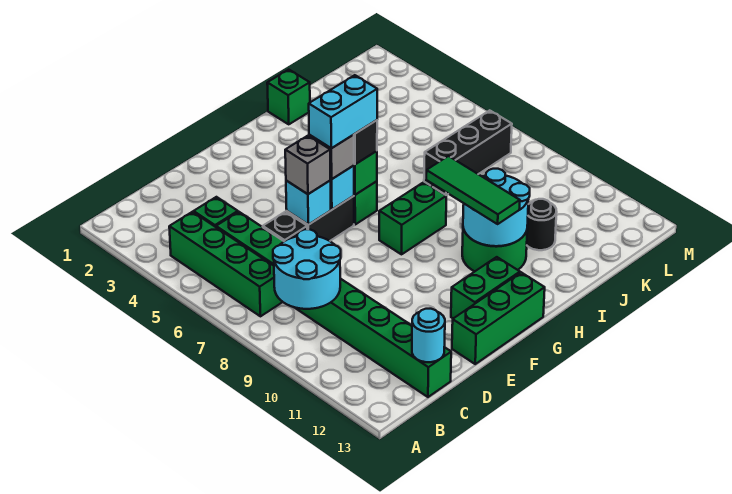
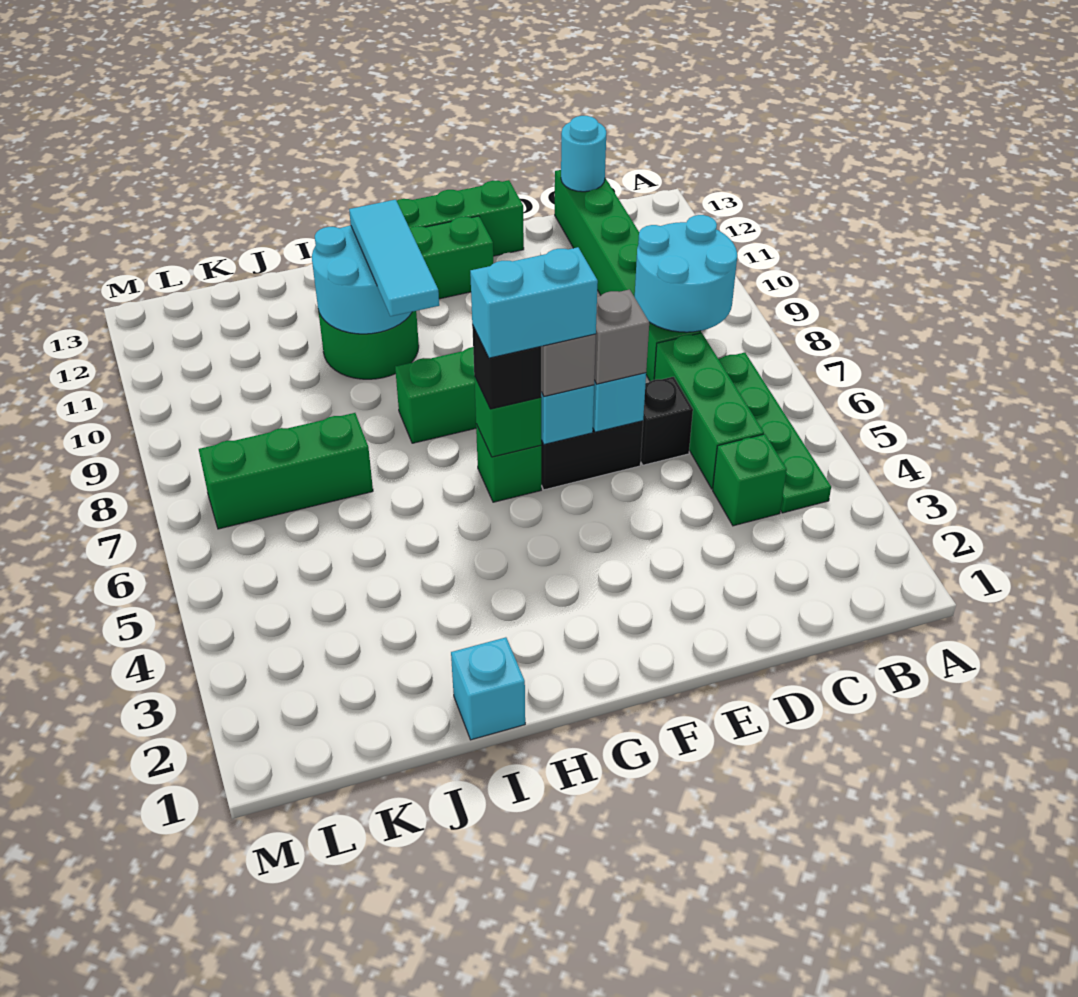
green brick B4:B7 level 1 -> green plate B4:B7 level 1
green tile H9:H11 level 3 -> cyan tile H9:H11 level 3
green brick I1 level 1 -> cyan brick I1 level 1
black brick J7:L7 level 1 -> green brick J7:L7 level 1
black round brick J11 level 1 -> none

